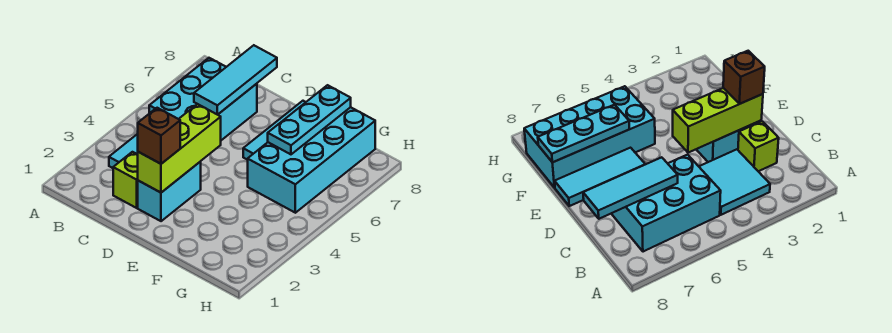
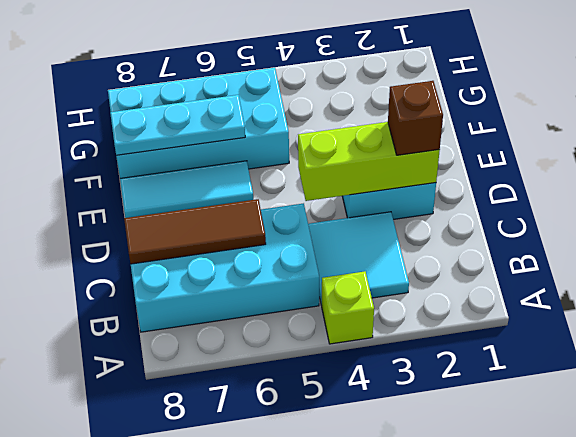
cyan brick B5:C7 level 1 -> cyan brick B5:C8 level 1
lime brick C2 level 1 -> lime brick A4 level 1
cyan tile C6:C8 level 2 -> brown tile C6:C8 level 2

